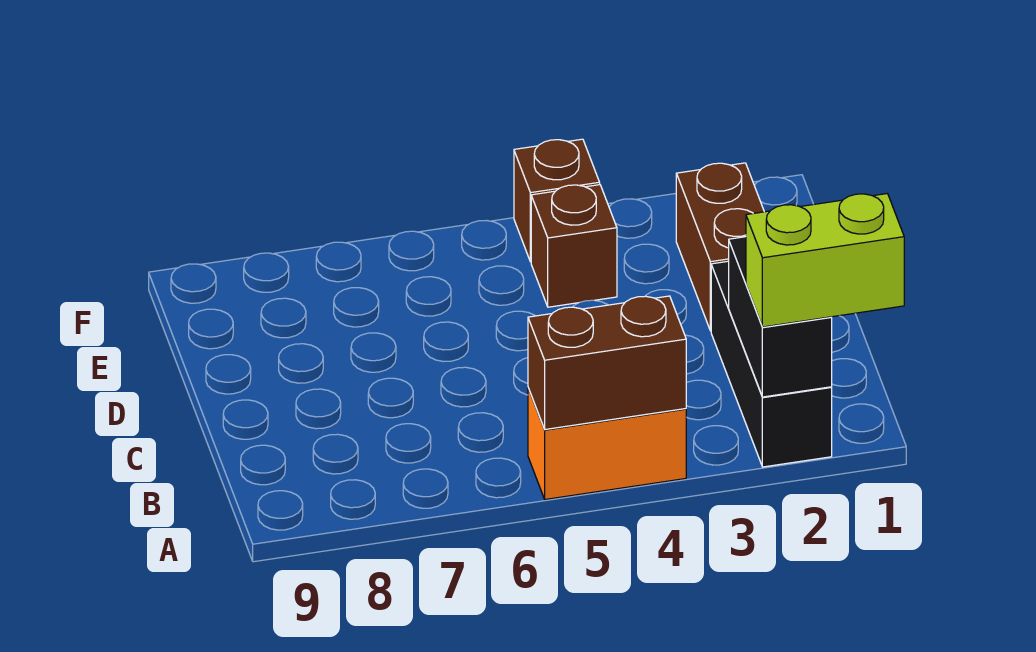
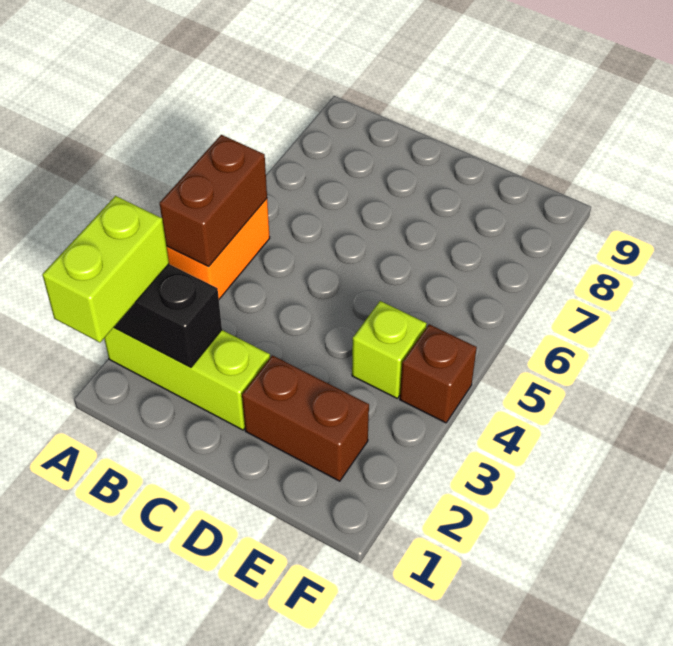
black brick A2:C2 level 1 -> lime brick A2:C2 level 1
brown brick E4 level 1 -> lime brick E4 level 1

